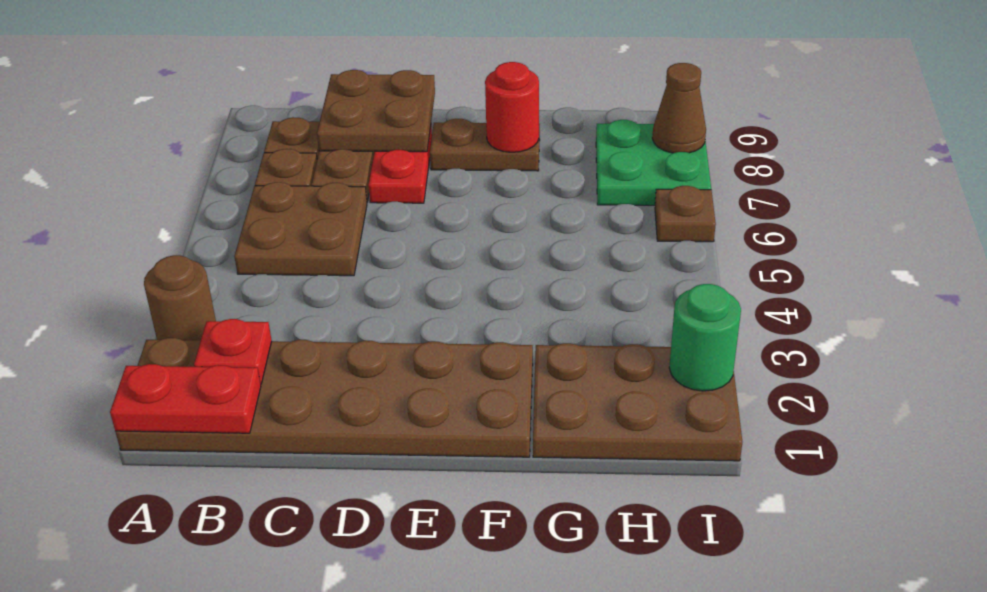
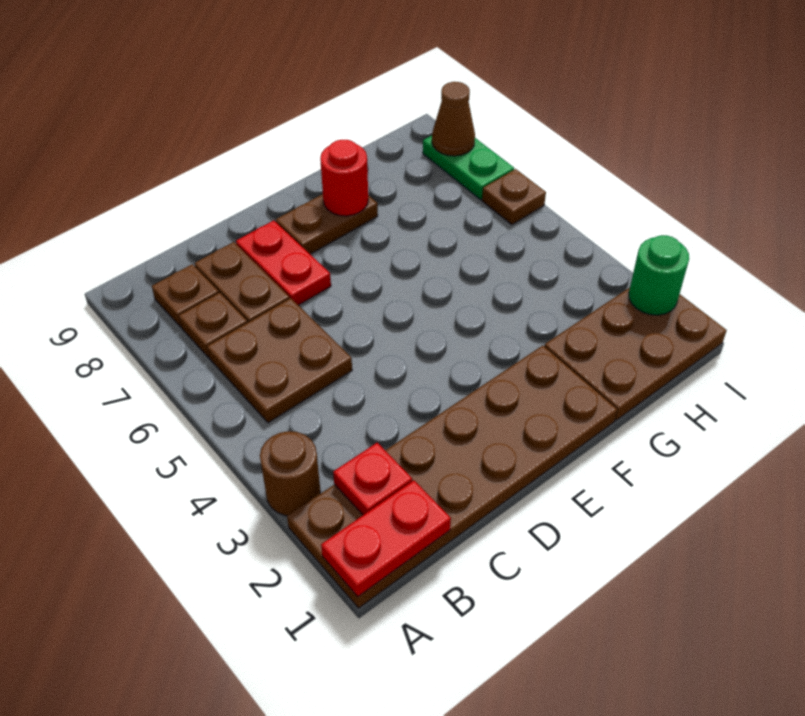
brown plate C8:D9 level 2 -> none
green plate H7:I8 level 1 -> green plate I7:I8 level 1

